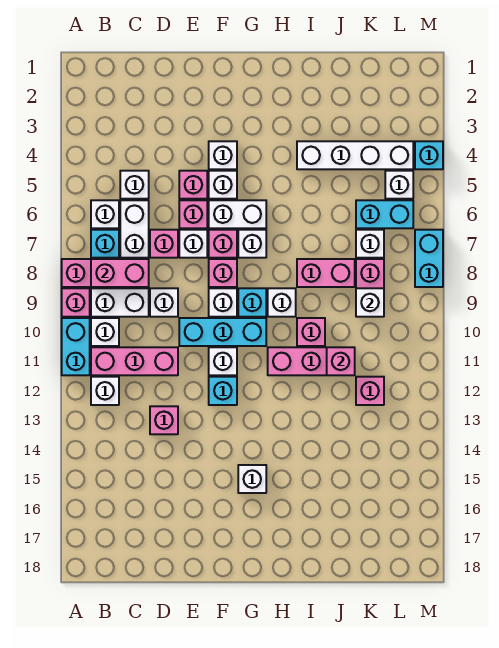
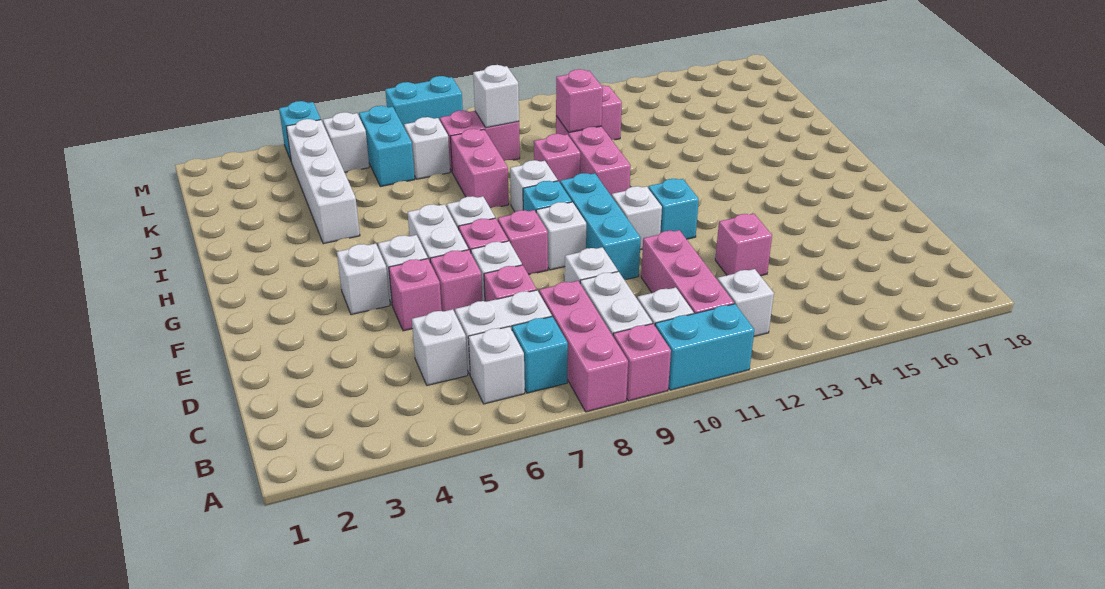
pink brick B8:C8 level 2 -> none
white brick G15 level 1 -> none

